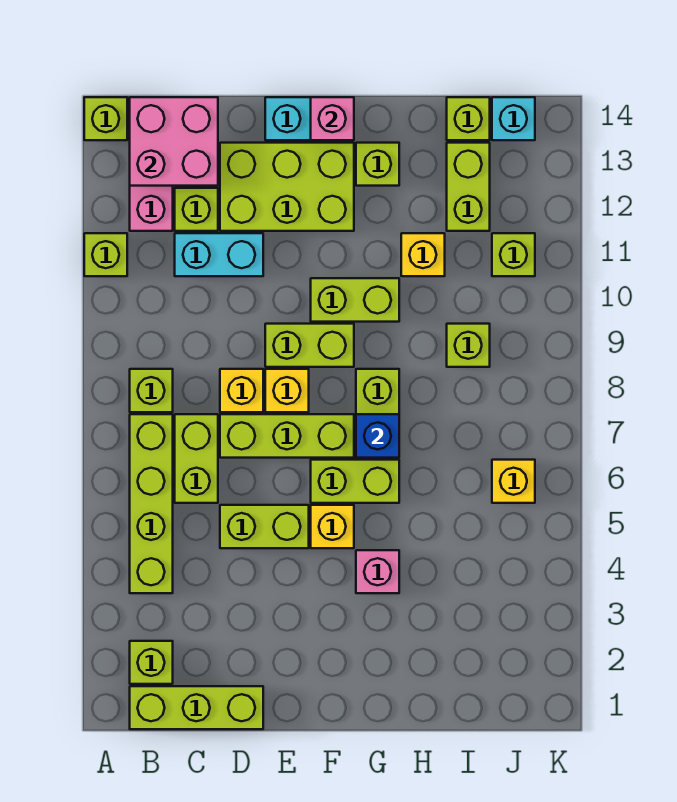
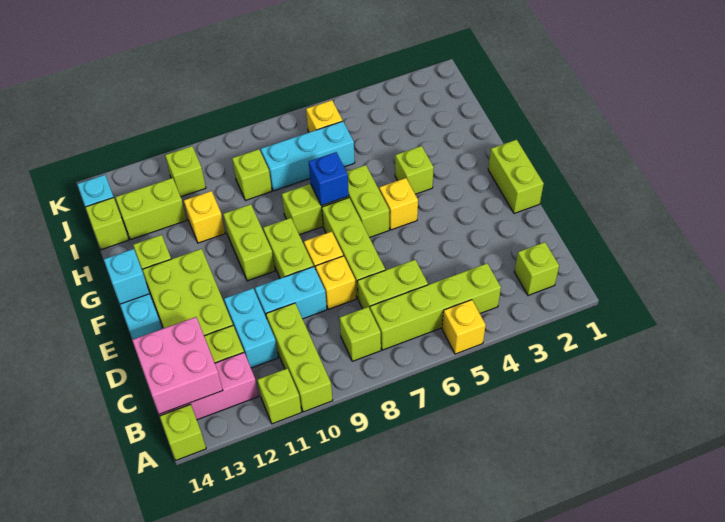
none -> yellow brick A5 level 1
lime brick B1:D1 level 1 -> lime brick A10:C10 level 1
lime brick D5:E5 level 1 -> lime brick E1:F1 level 1
none -> cyan brick D9:D10 level 1
pink brick F14 level 2 -> cyan brick F14 level 2
pink brick G4 level 1 -> lime brick G4 level 1
none -> cyan brick I6:I8 level 1

